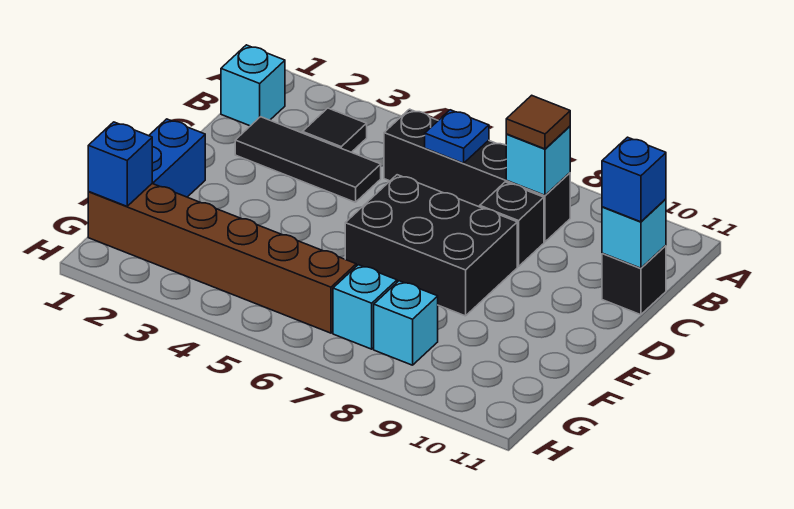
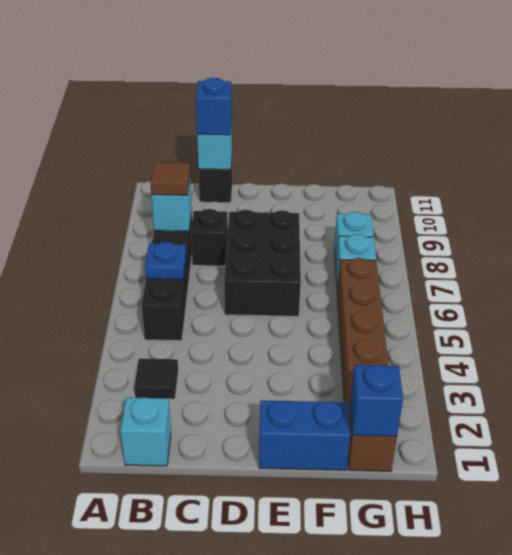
black tile C2:C4 level 1 -> none

